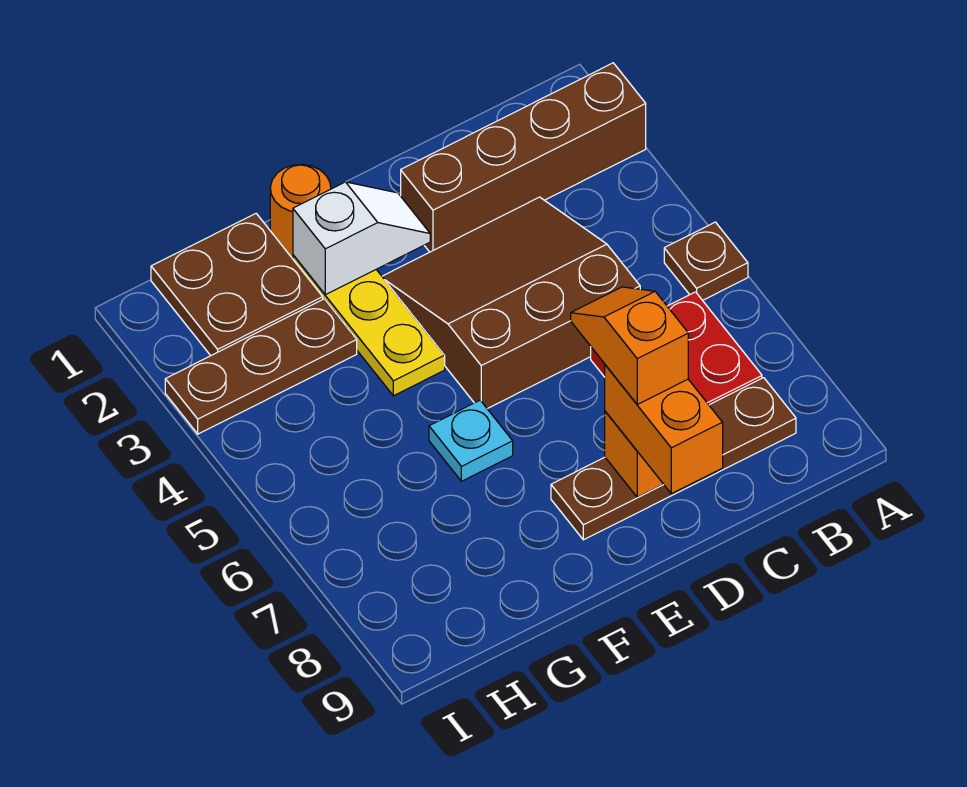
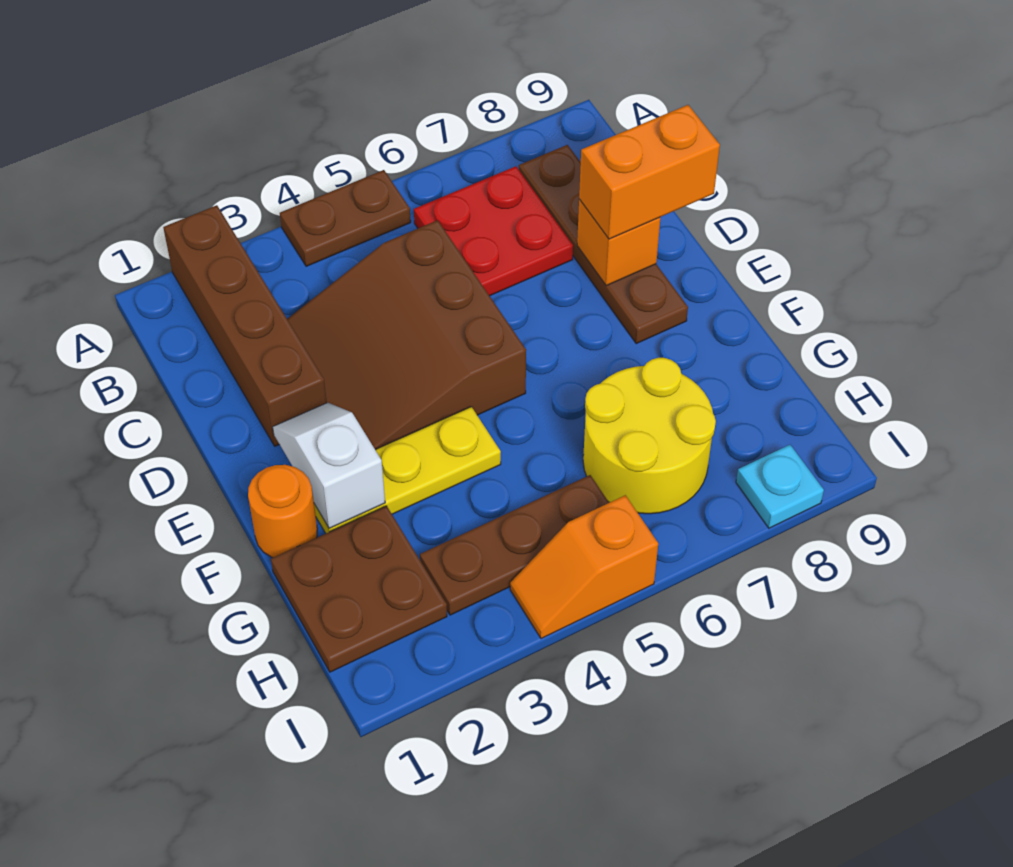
brown plate A5 level 1 -> brown plate A4:A5 level 1
orange slope D7:D8 level 4 top 8 -> orange slope I4:I5 level 1 top 5
cyan plate F6 level 1 -> cyan plate I8 level 1
brown plate G3:I3 level 1 -> brown plate H3:H5 level 1
none -> yellow round brick G6:H7 level 1

